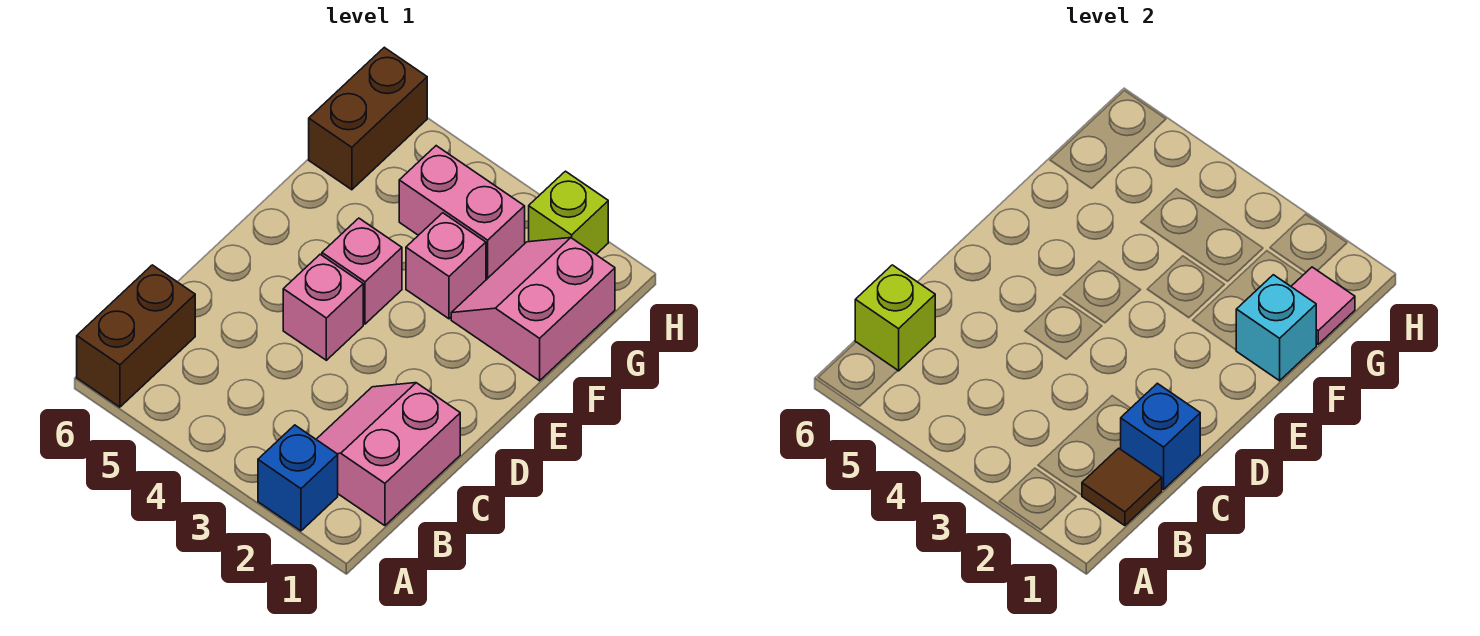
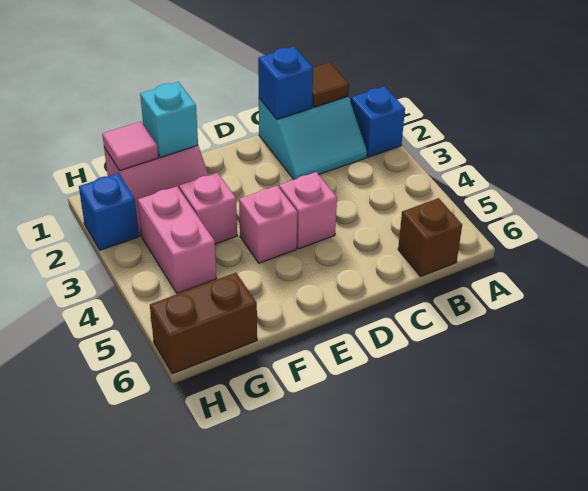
brown brick A6:B6 level 1 -> brown brick B6 level 1
pink slope B1:C2 level 1 top 1 -> cyan slope B1:C2 level 1 top 1
lime brick B6 level 2 -> none
lime brick H2 level 1 -> blue brick H2 level 1

